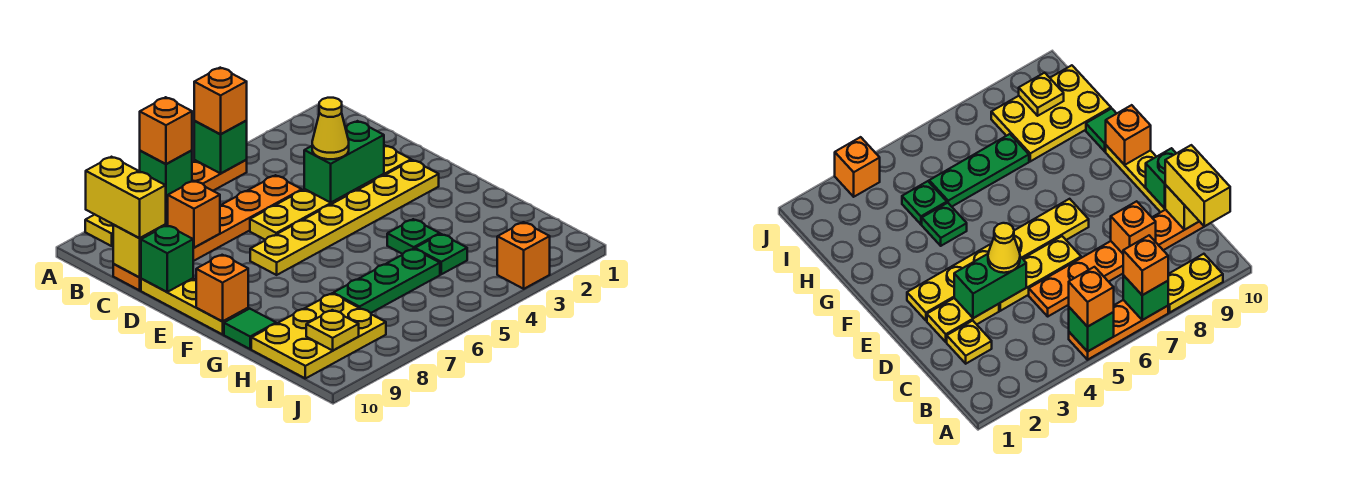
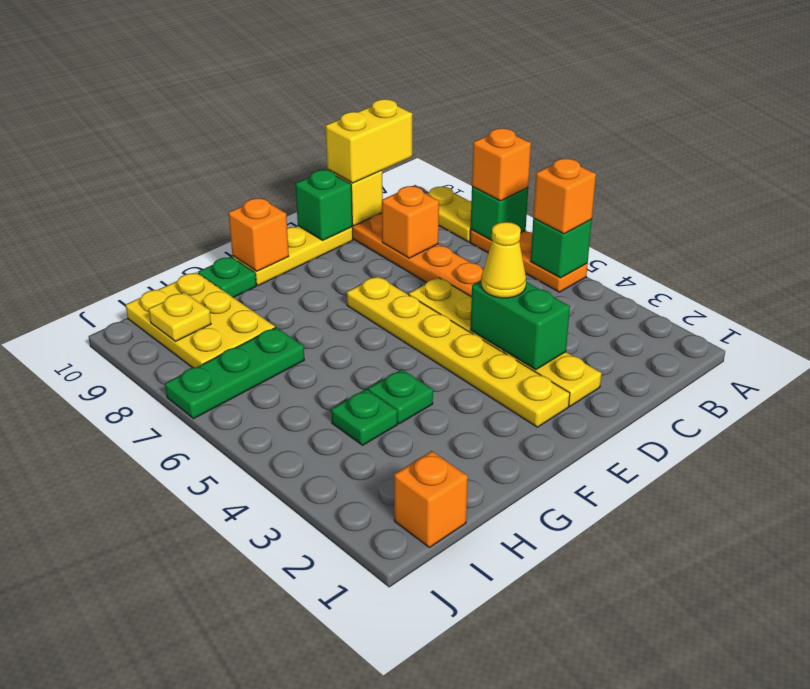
yellow plate C2 level 1 -> none
green tile G10 level 1 -> green plate G10 level 1
green plate H5:H7 level 1 -> green plate H7:J7 level 1
orange brick J3 level 1 -> orange brick I1 level 1

